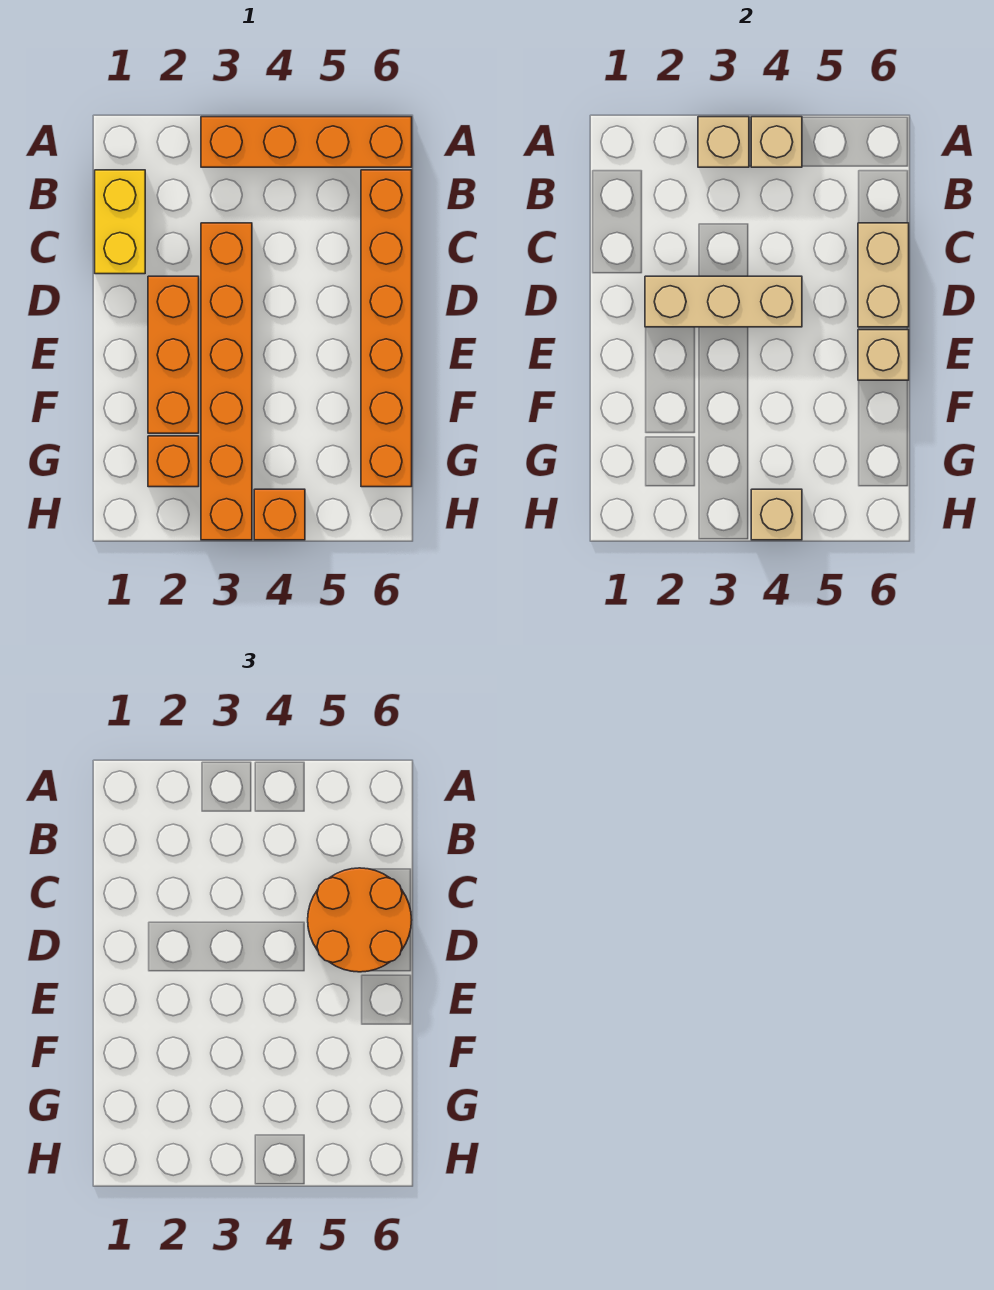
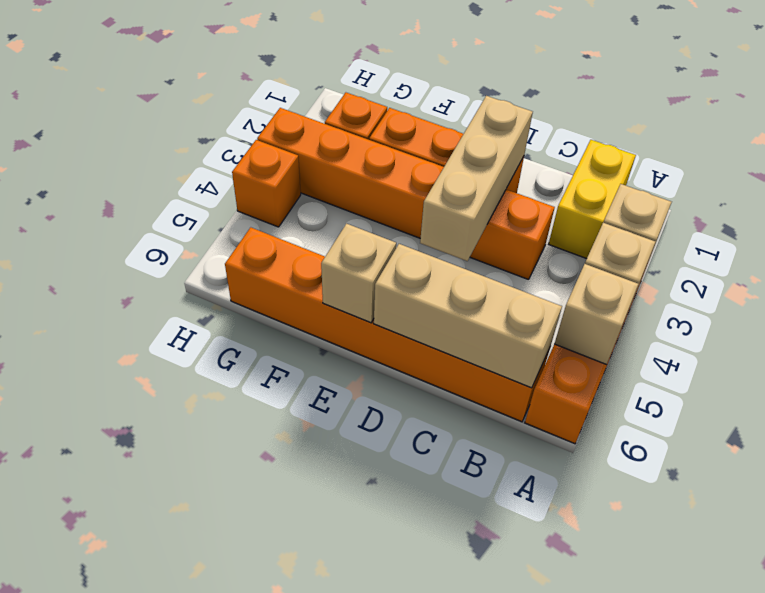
yellow brick B1:C1 level 1 -> yellow brick B1:B2 level 1
orange round brick C5:D6 level 3 -> none
tan brick C6:D6 level 2 -> tan brick B6:D6 level 2
tan brick H4 level 2 -> tan brick A5 level 2

